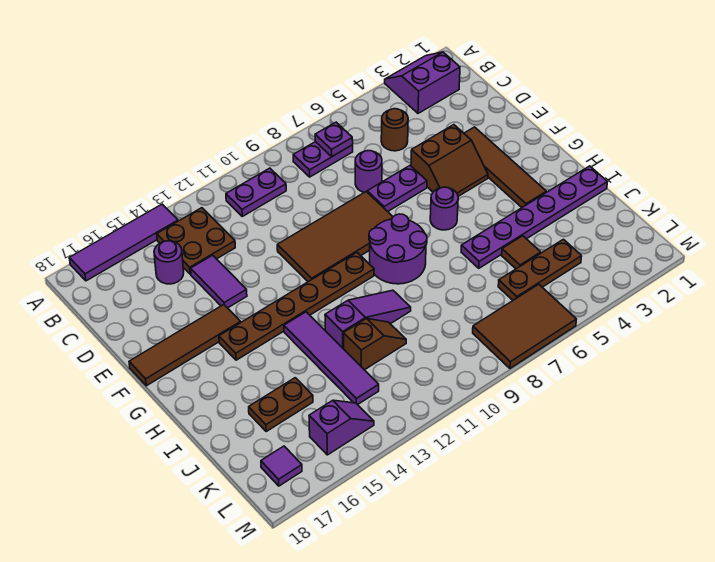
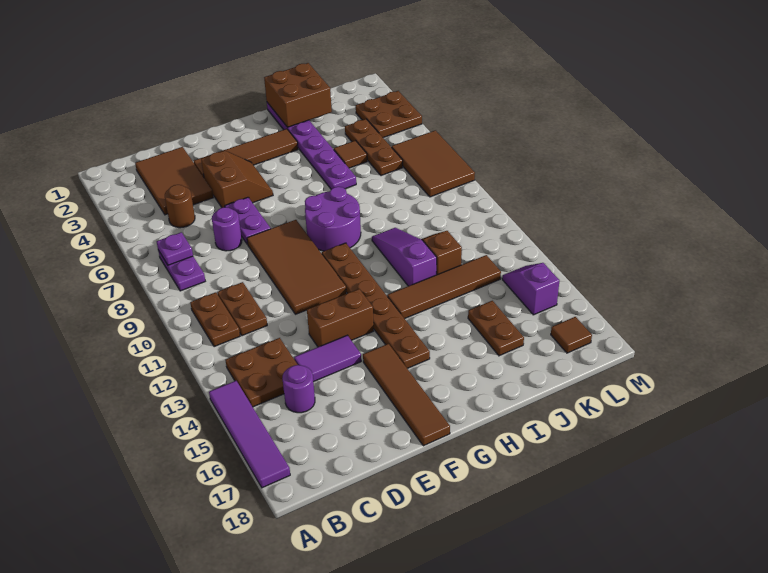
purple slope A2:B3 level 1 top B -> none
purple plate B10:B11 level 1 -> brown plate B10:B11 level 1
none -> brown tile C2:D4 level 1
none -> brown plate C10:C11 level 1
none -> brown brick E13:F13 level 1
purple round brick G6 level 1 -> none
purple tile H13:K13 level 1 -> brown tile H13:K13 level 1
none -> brown brick I1:J2 level 2
none -> brown plate L3:M4 level 1
purple tile L17 level 1 -> brown tile L17 level 1

